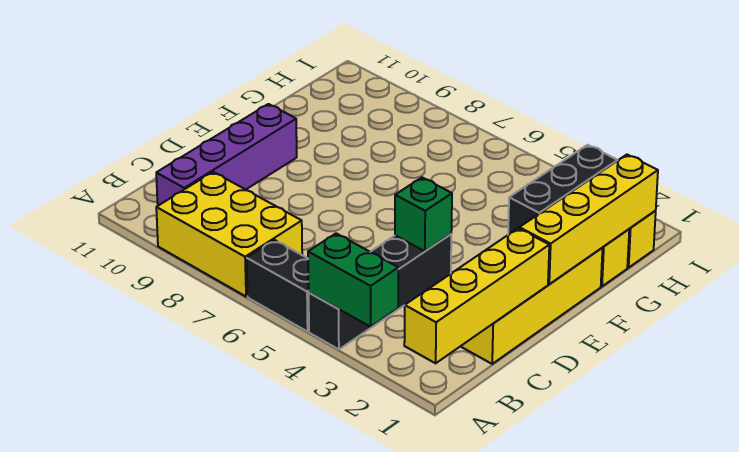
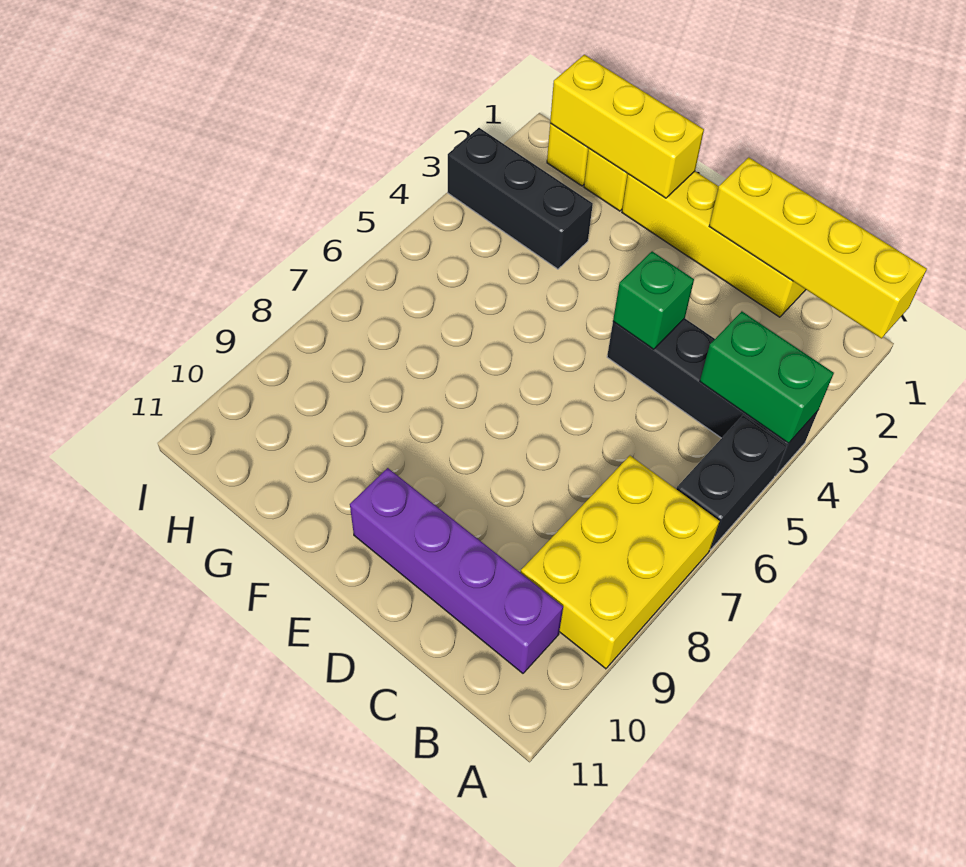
green brick A3:A4 level 2 -> green brick A4:B4 level 2
yellow brick E1:H1 level 2 -> yellow brick F1:H1 level 2

